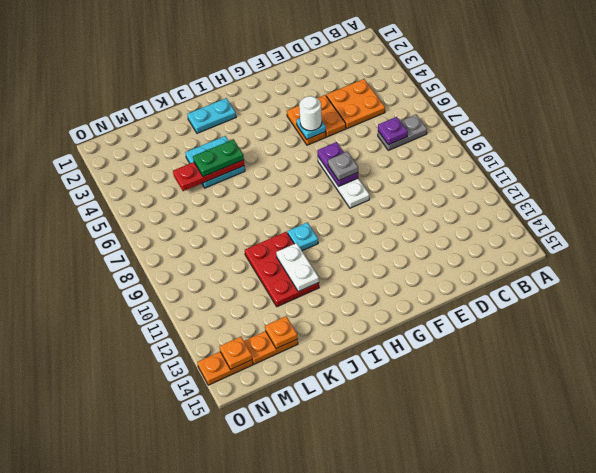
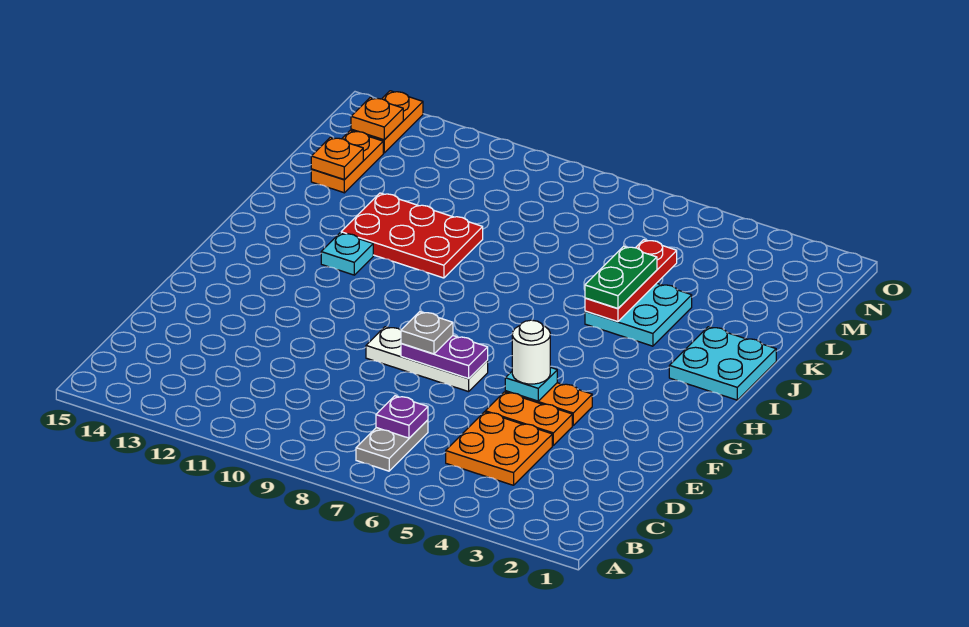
cyan plate I2:J2 level 1 -> cyan plate I1:J2 level 1
cyan plate I10 level 1 -> cyan plate I12 level 1
white plate J11:J12 level 2 -> none

